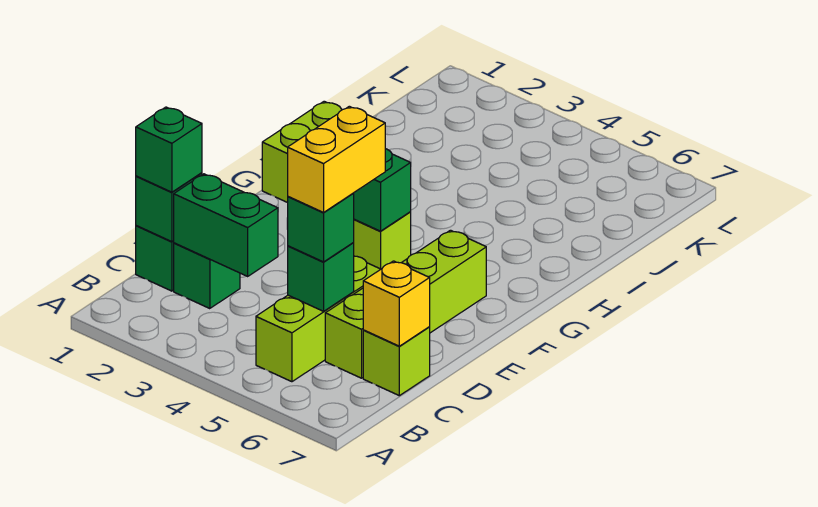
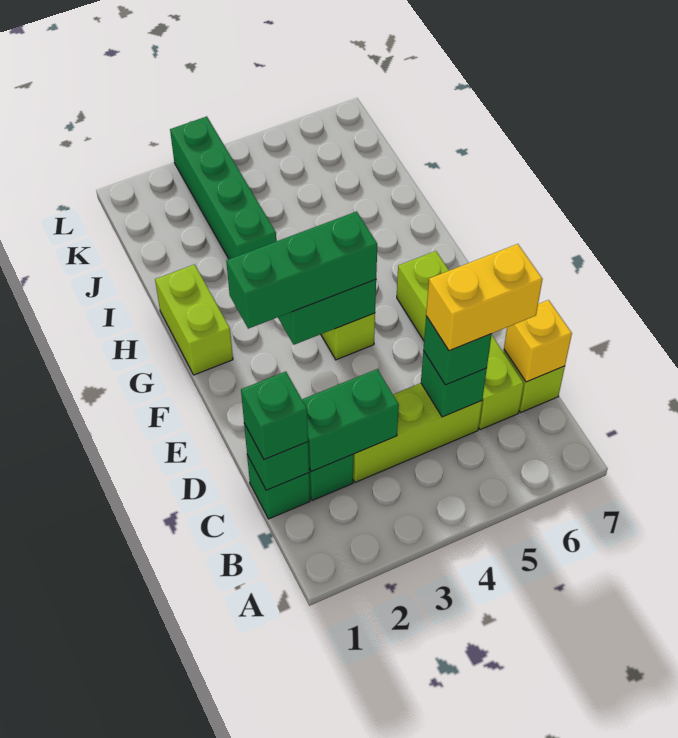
lime brick B5:D5 level 1 -> lime brick C3:C5 level 1
yellow brick C5:D5 level 4 -> yellow brick C5:C6 level 4
none -> green brick F2:F4 level 3
none -> green brick I3:L3 level 1

